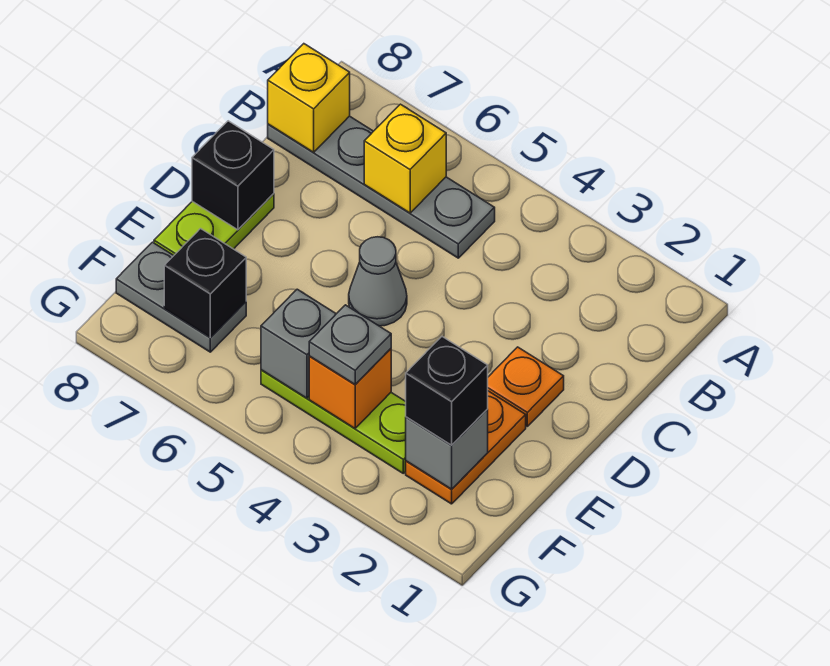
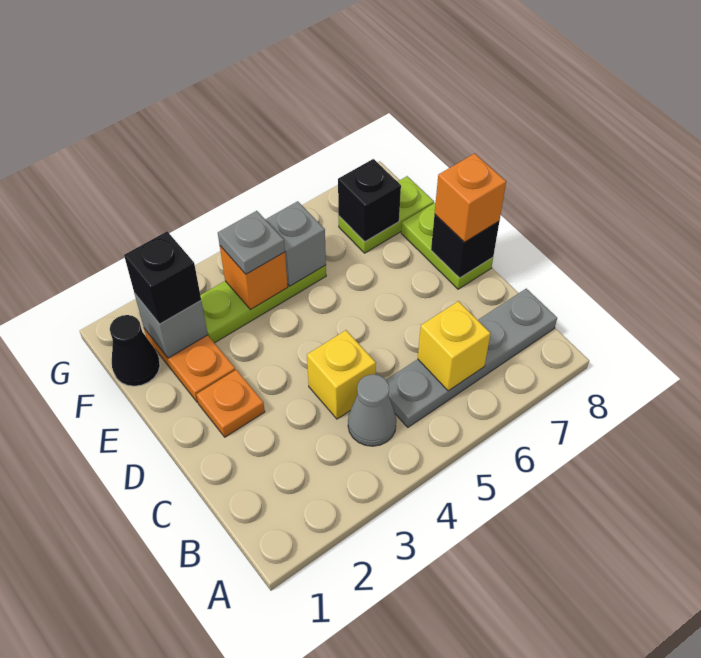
yellow brick B8 level 2 -> yellow brick C4 level 1
grey cone D5 level 1 -> grey cone B4 level 1
none -> orange brick D8 level 3
none -> black cone F1 level 1
grey plate F7:F8 level 1 -> lime plate F7:F8 level 1

